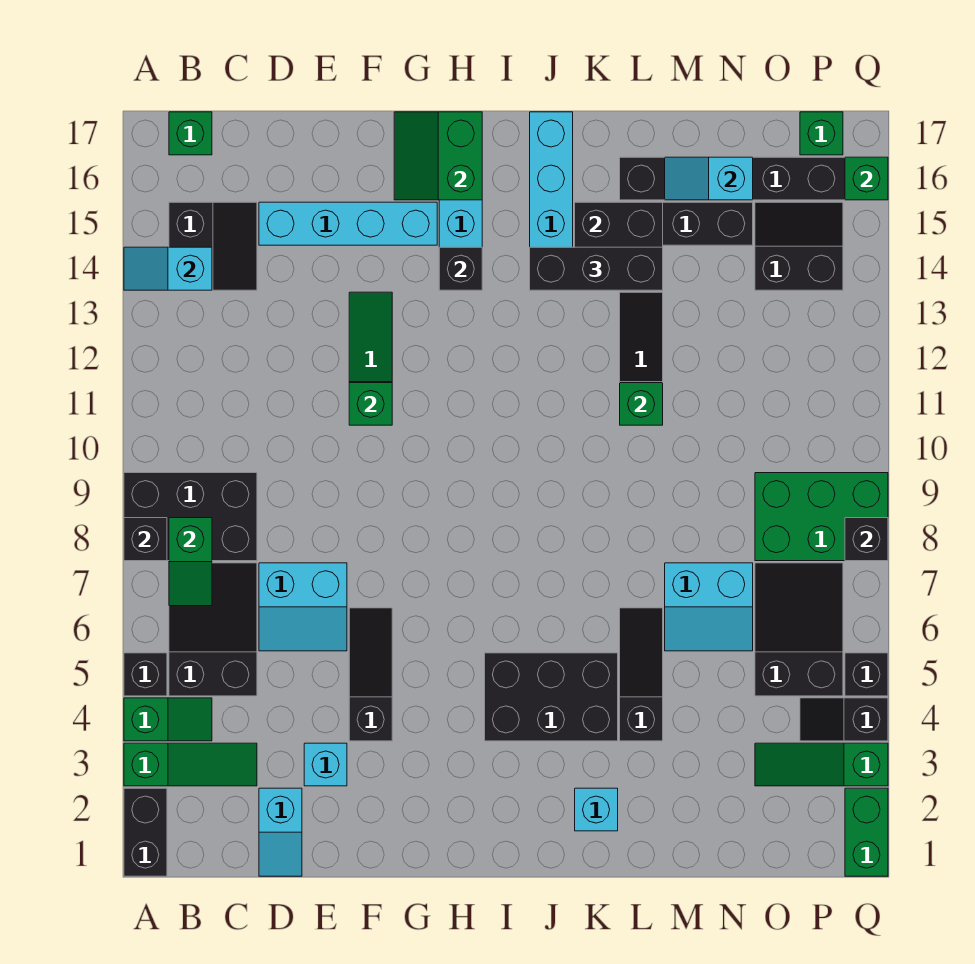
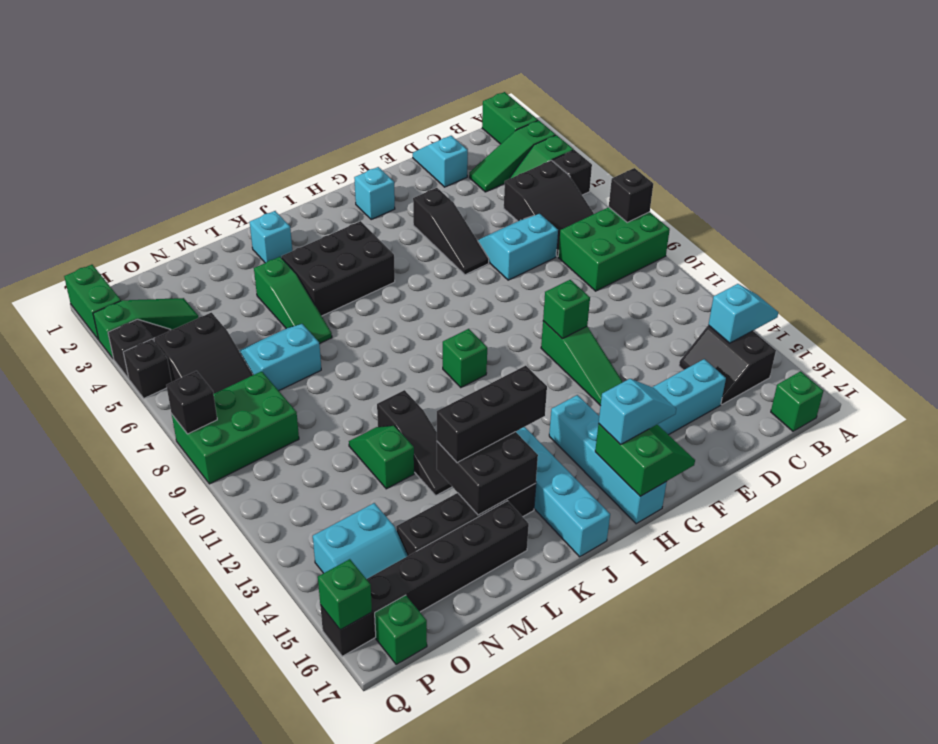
black brick A1:A2 level 1 -> green brick A1:A2 level 1
black brick A8:C9 level 1 -> green brick A8:C9 level 1
green slope B7:B8 level 2 top 8 -> green slope M11:M12 level 1 top 12
cyan brick E3 level 1 -> cyan brick G2 level 1
black brick H14 level 2 -> none
black slope L4:L6 level 1 top 4 -> green slope L4:L6 level 1 top 4
green brick L11 level 2 -> green brick I10 level 1
cyan slope M16:N16 level 2 top N -> cyan slope G16:H16 level 3 top H
black slope O14:P15 level 1 top 14 -> cyan slope O14:P15 level 1 top 14

